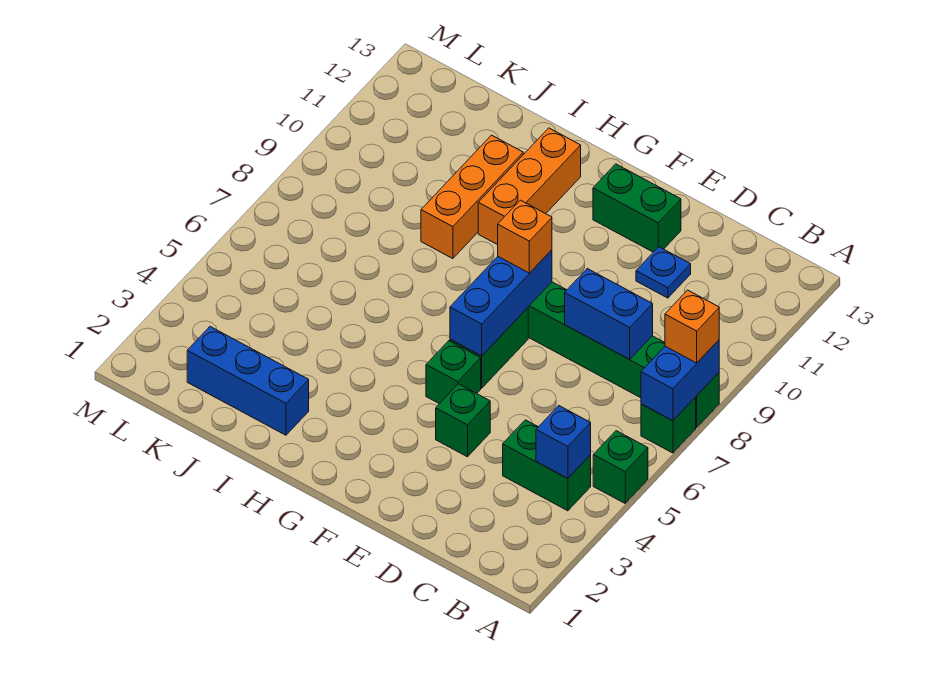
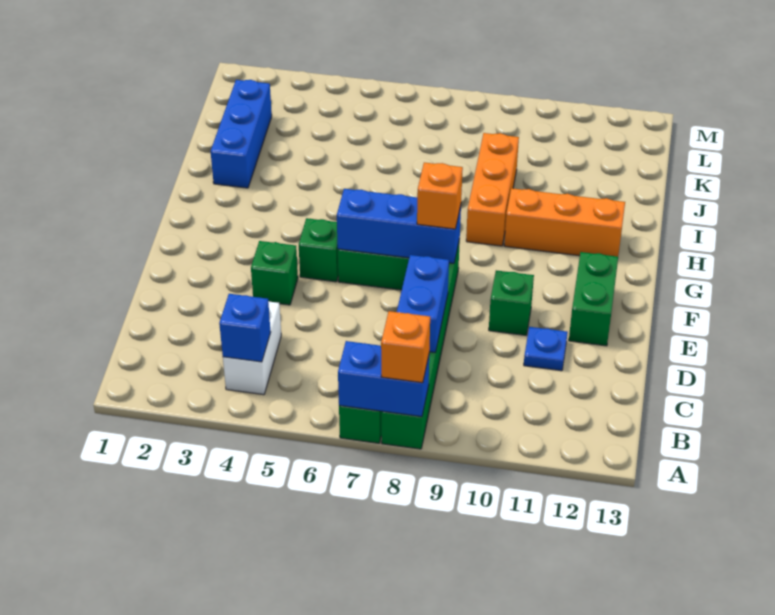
green brick A5 level 1 -> green brick E10 level 1
green brick B4:C4 level 1 -> white brick B4:C4 level 1
orange brick I9:I11 level 1 -> orange brick H9:J9 level 1

